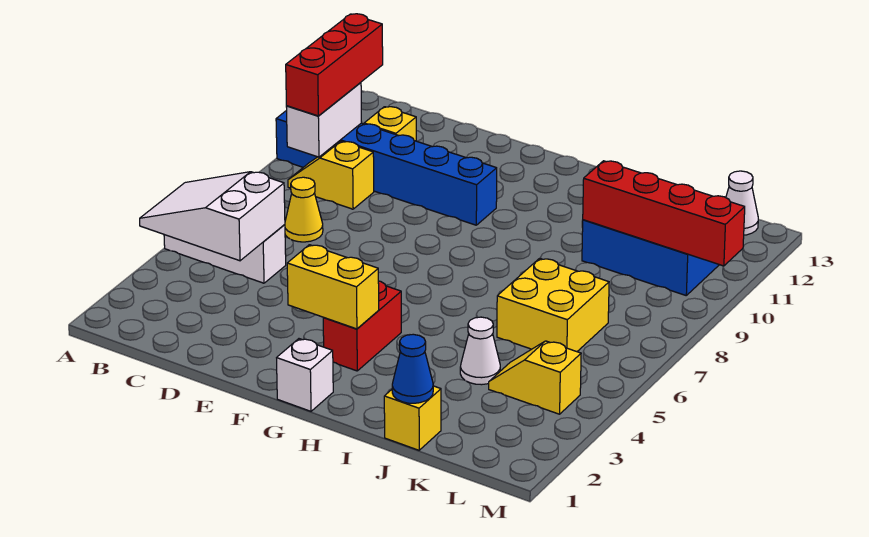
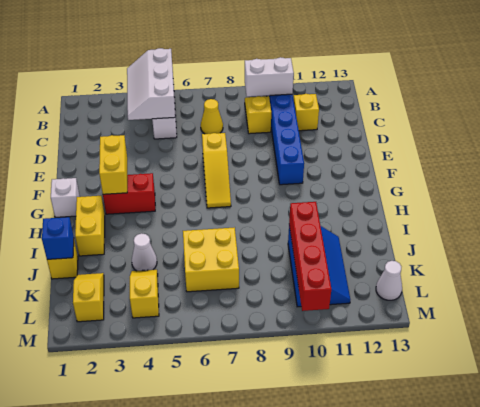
white slope A4:C5 level 2 top C -> white slope A4:C5 level 2 top 5
red brick B9:B11 level 3 -> none
none -> yellow slope E7:G7 level 1 top E
none -> yellow brick H2:I2 level 1
blue cone J1 level 2 -> blue brick J1 level 2
none -> yellow slope K2:L2 level 1 top L

